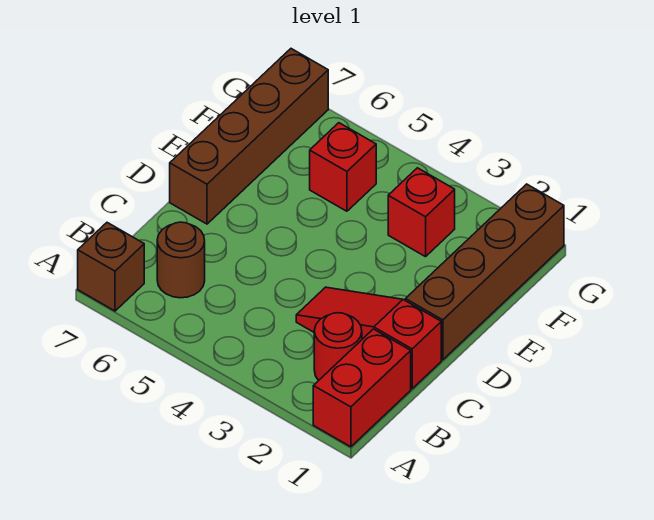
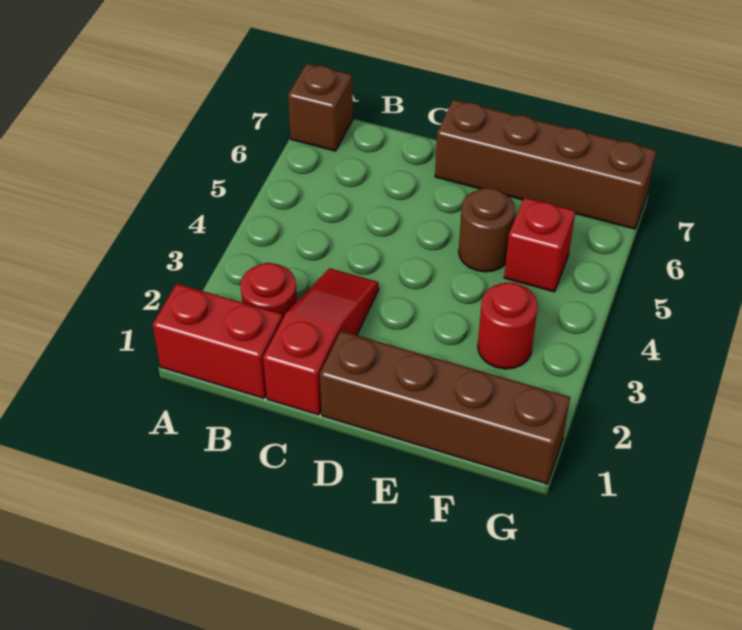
brown round brick B6 level 1 -> brown round brick E5 level 1
red brick F3 level 1 -> red round brick F3 level 1

